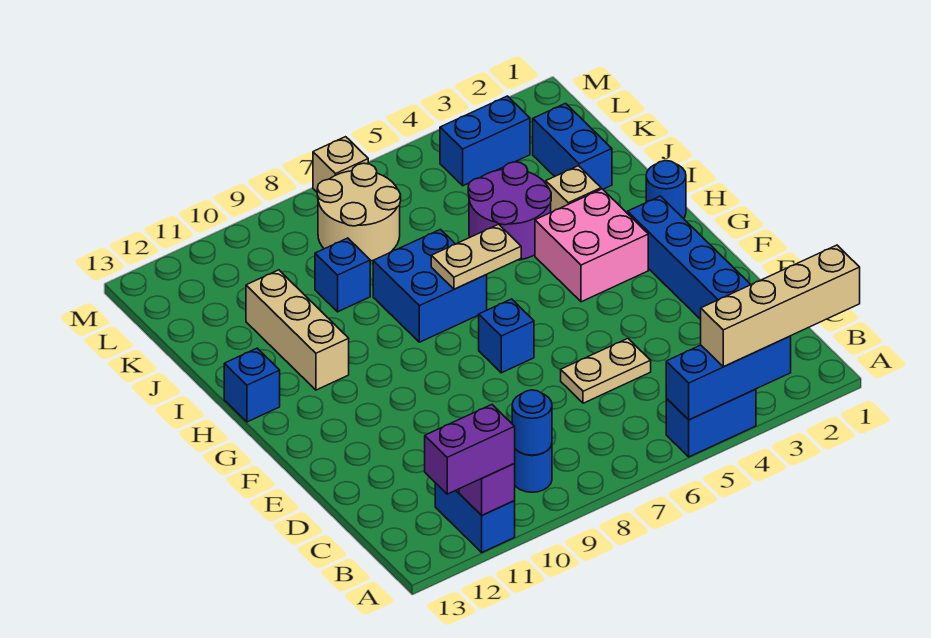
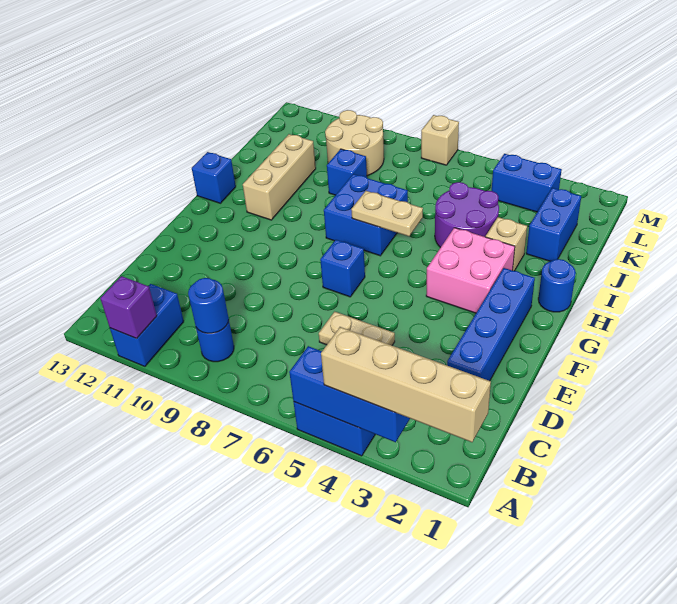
purple brick A11:A12 level 3 -> none
tan round brick K7:L8 level 1 -> tan round brick K9:L10 level 1

